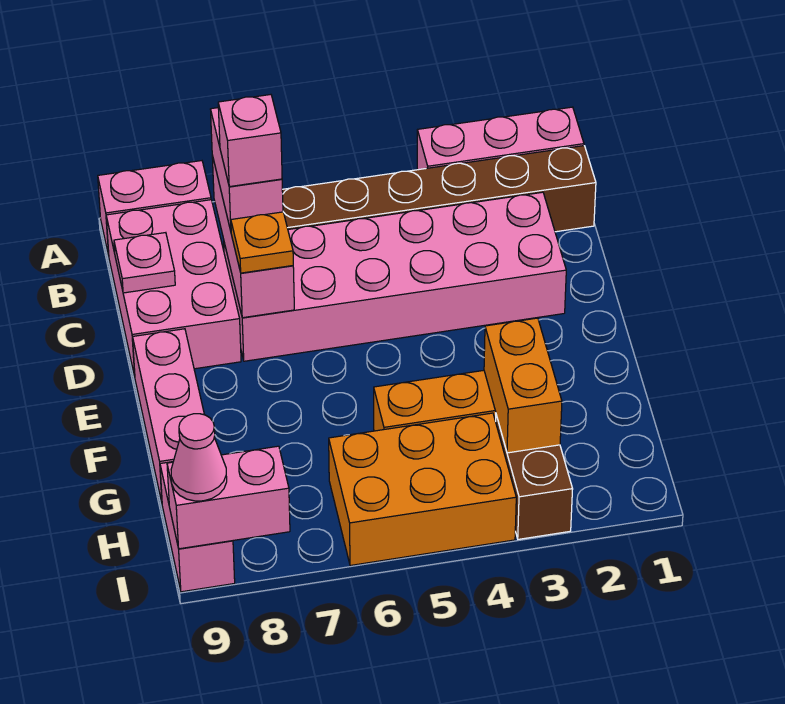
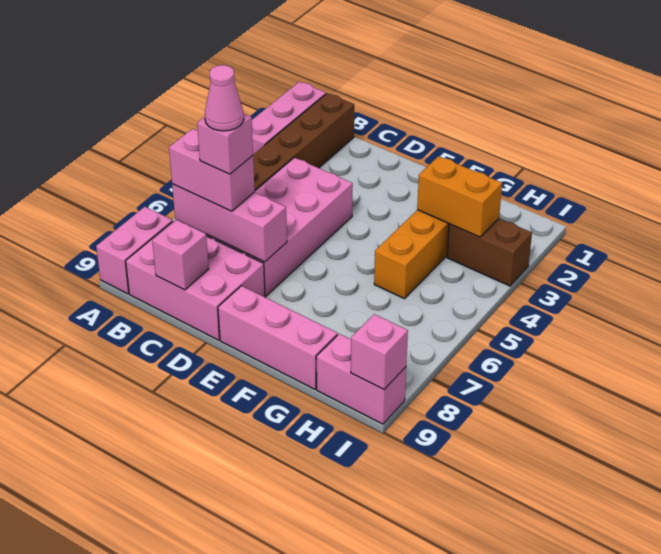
pink brick C2:D7 level 1 -> pink brick C4:D7 level 1
pink plate C9 level 2 -> pink brick C9 level 2
orange plate D7 level 3 -> none
orange brick H4:I6 level 1 -> none
pink brick I8:I9 level 2 -> pink brick I9 level 2
pink cone I9 level 3 -> pink cone C7 level 5

